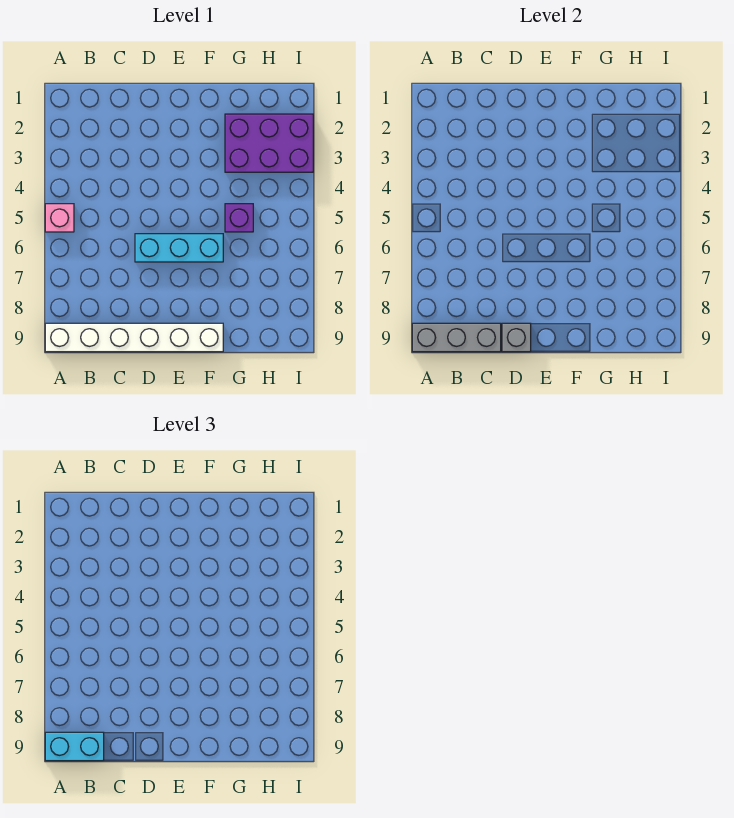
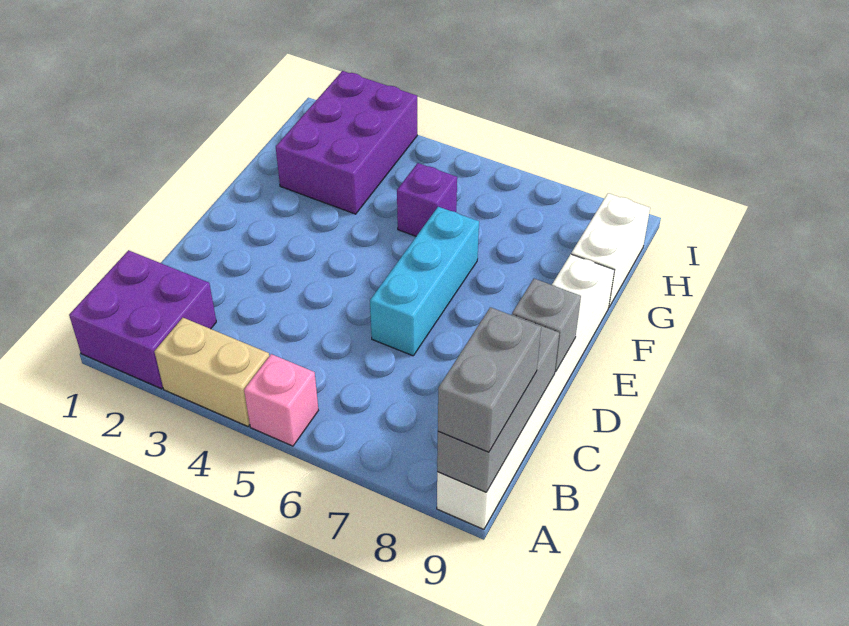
none -> purple brick A1:B2 level 1
none -> tan brick A3:A4 level 1
cyan brick A9:B9 level 3 -> grey brick A9:B9 level 3
none -> white brick G9:H9 level 1

